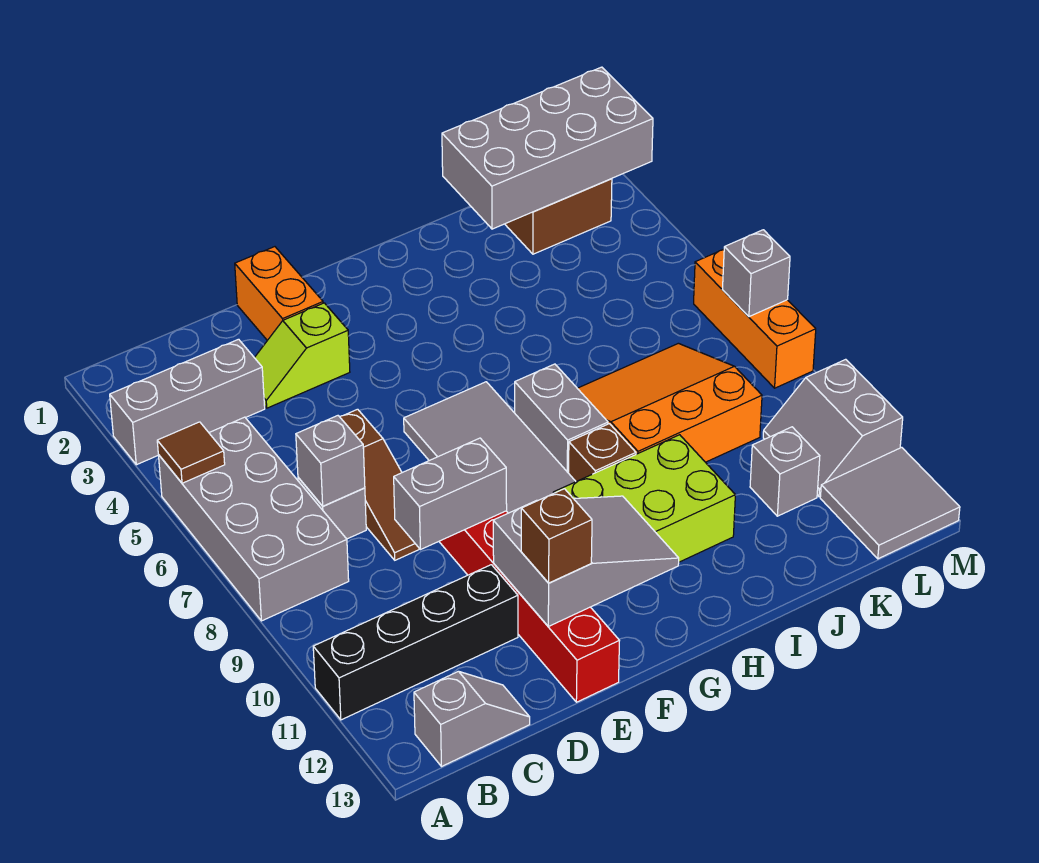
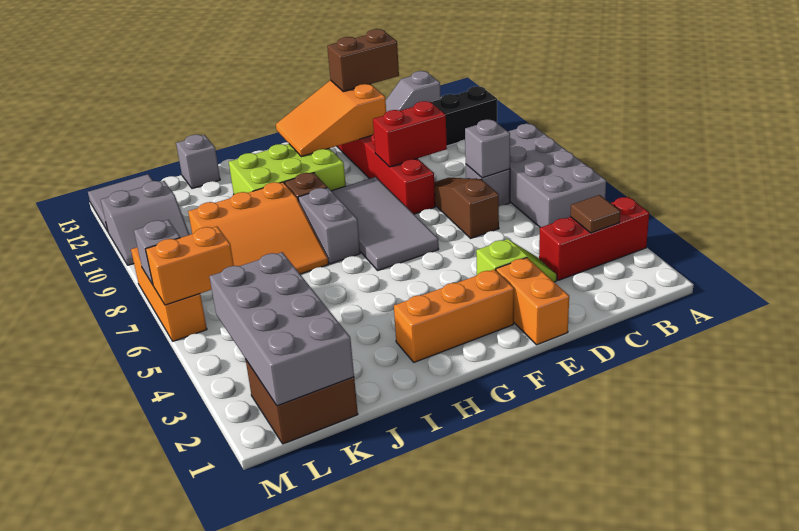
grey brick A3:C3 level 1 -> red brick A3:C3 level 1
brown tile A5 level 2 -> brown tile B3 level 2
grey brick D9:E9 level 2 -> red brick D9:E9 level 2
grey slope E11:G12 level 2 top E -> orange slope E11:G12 level 2 top E
brown brick E12 level 3 -> brown brick D12:E12 level 3
none -> orange brick F2:H2 level 1
grey brick J1:M2 level 2 -> grey brick K1:L4 level 2
grey brick K11 level 1 -> grey brick J13 level 1
none -> orange brick L6:M6 level 2
grey slope L10:M11 level 1 top M -> grey slope L10:M11 level 1 top 11

